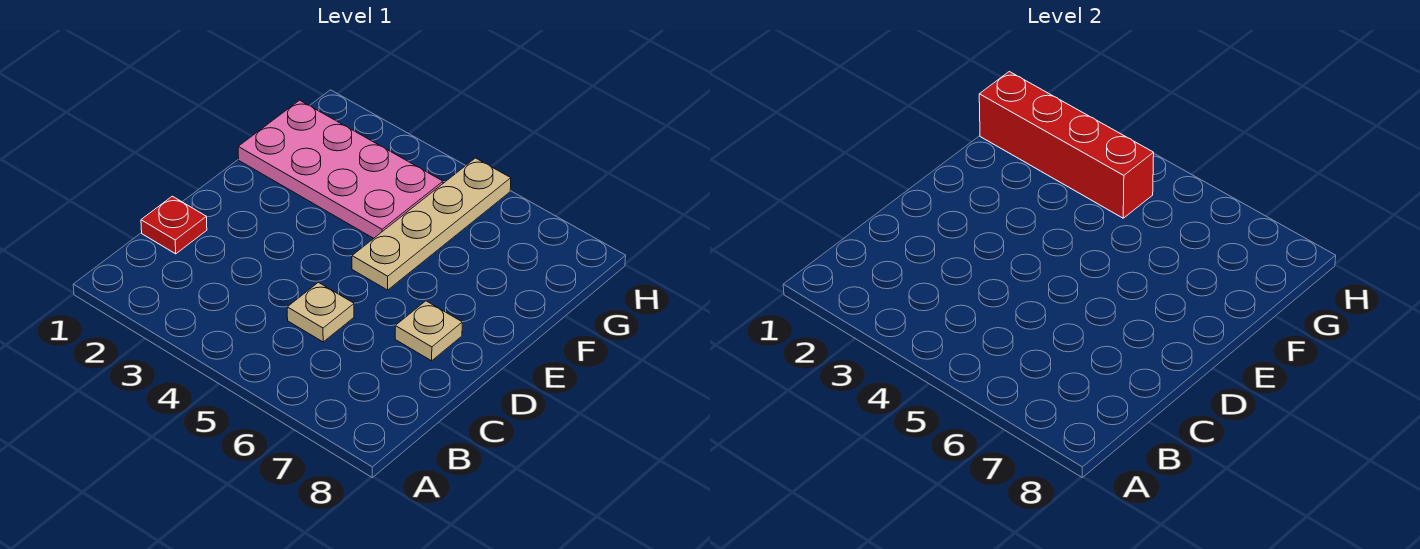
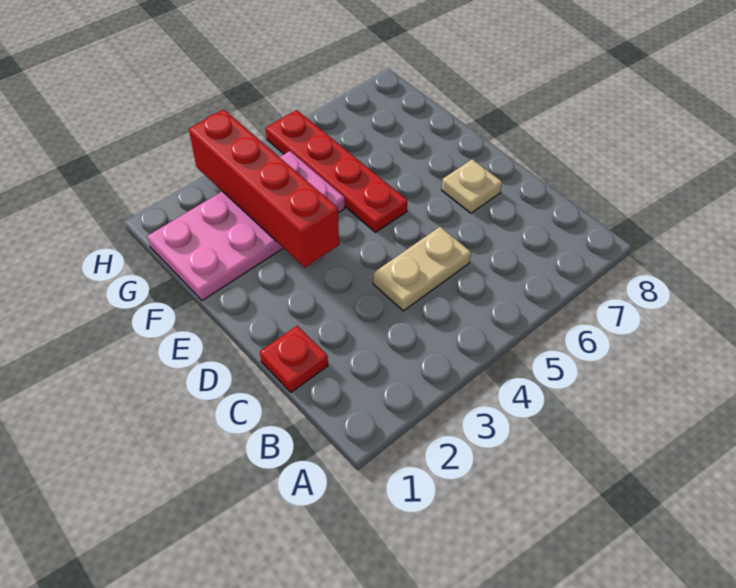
tan plate C5 level 1 -> tan plate C4:C5 level 1
tan plate E5:H5 level 1 -> red plate E5:H5 level 1
red brick G1:G4 level 2 -> red brick E3:H3 level 2

